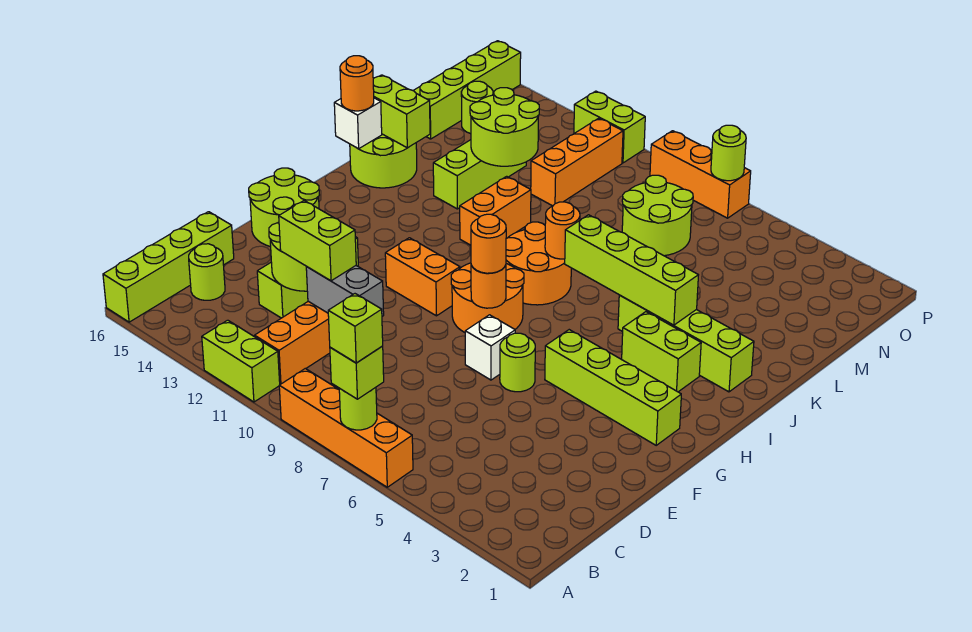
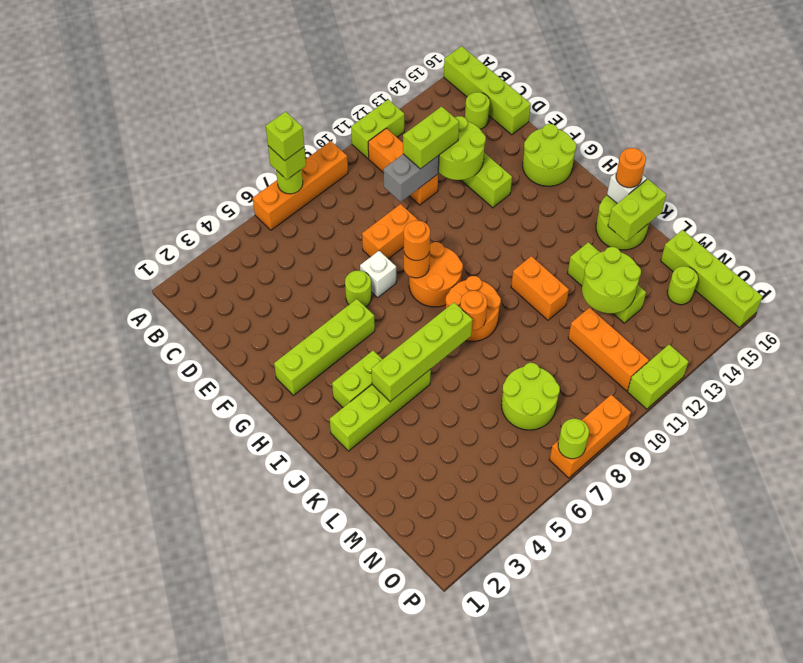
orange brick G10:G11 level 1 -> orange brick E8:E9 level 1

